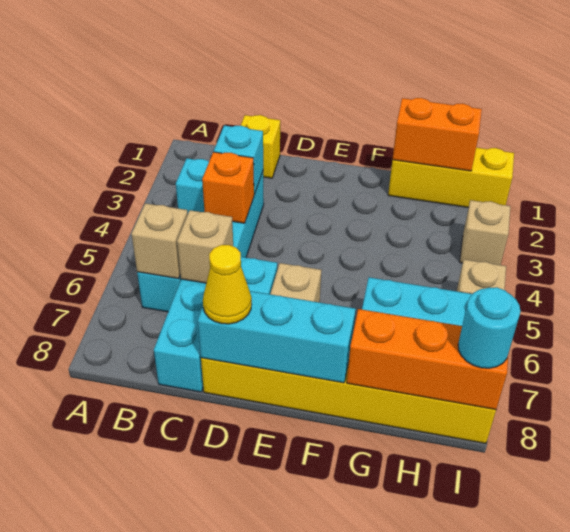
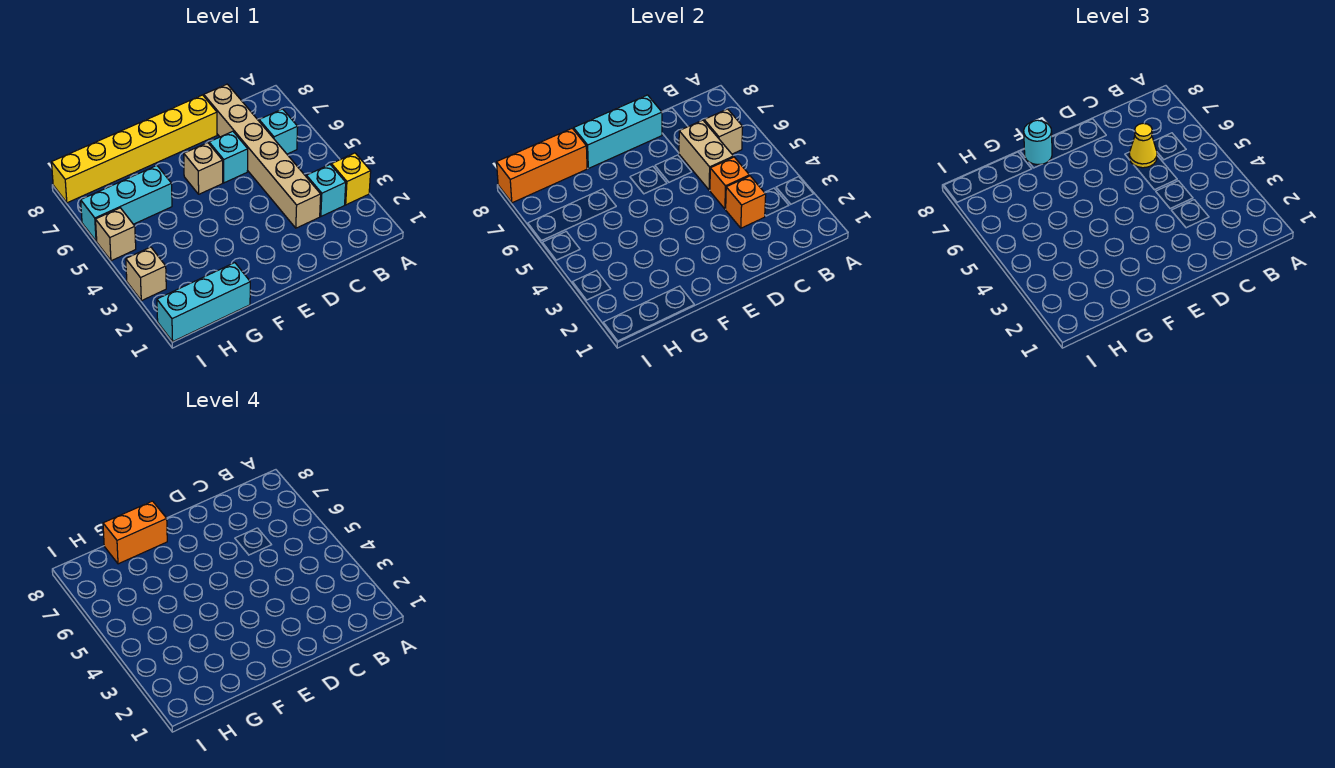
yellow brick C1 level 1 -> yellow brick A3 level 1
cyan brick C3:C8 level 1 -> tan brick C3:C8 level 1
cyan brick C3 level 2 -> orange brick C3 level 2
tan brick C6 level 2 -> tan brick C5:C6 level 2
yellow cone D8 level 3 -> yellow cone C6 level 3
yellow brick G1:I1 level 1 -> cyan brick G1:I1 level 1
orange brick G1:H1 level 2 -> orange brick F8:G8 level 4
cyan round brick I8 level 3 -> cyan round brick F8 level 3

